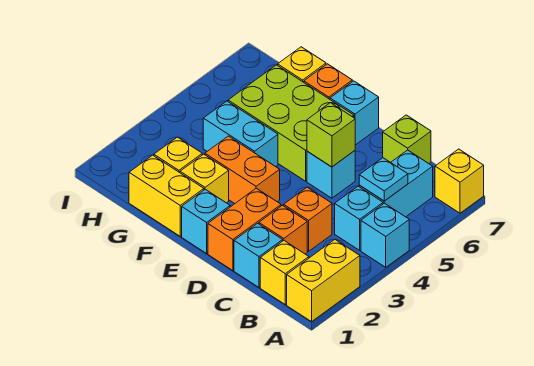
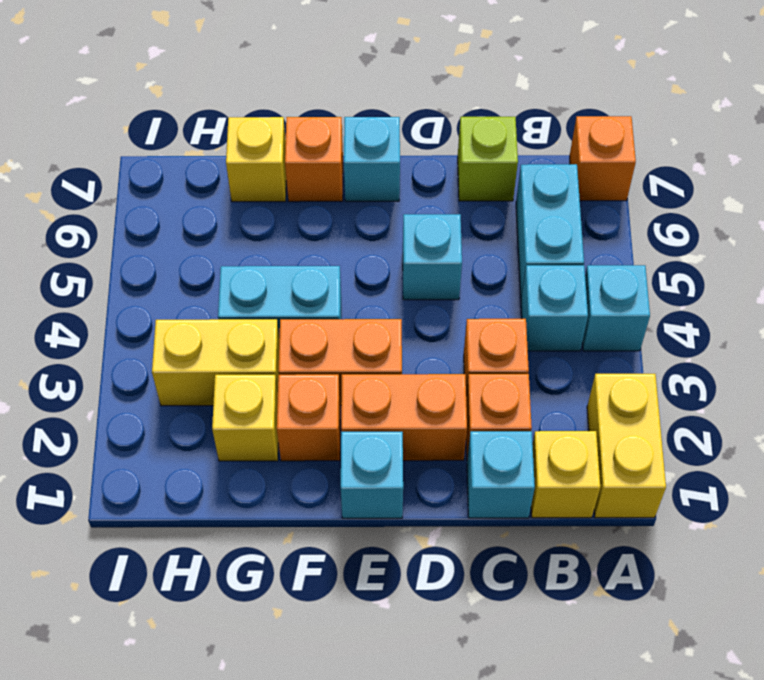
yellow brick A7 level 1 -> orange brick A7 level 1
cyan plate B5 level 2 -> none
orange brick D1:D2 level 1 -> orange brick D2:E2 level 1
lime brick D5 level 2 -> none
lime brick E5:G6 level 1 -> none
yellow brick F1:G1 level 1 -> yellow brick G3:H3 level 1
yellow brick F2 level 1 -> orange brick F2 level 1

